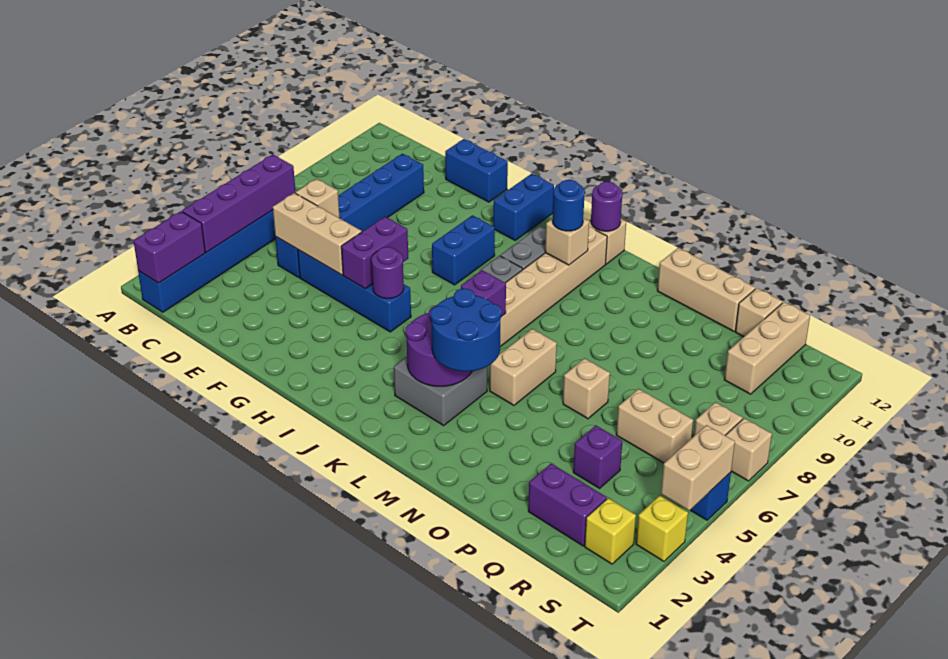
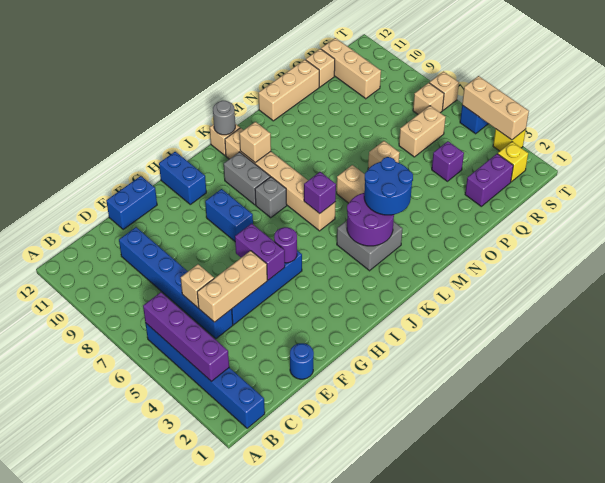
purple brick B1:B2 level 2 -> none
blue round brick K10 level 3 -> blue round brick E1 level 1
purple round brick K12 level 2 -> grey round brick K12 level 2
tan brick T4:T5 level 2 -> tan brick T3:T5 level 2

